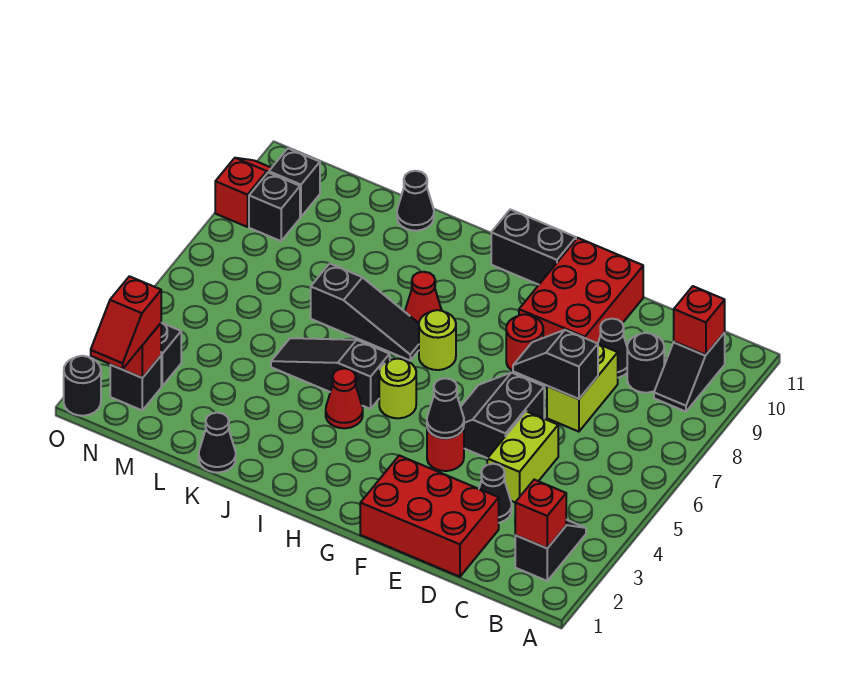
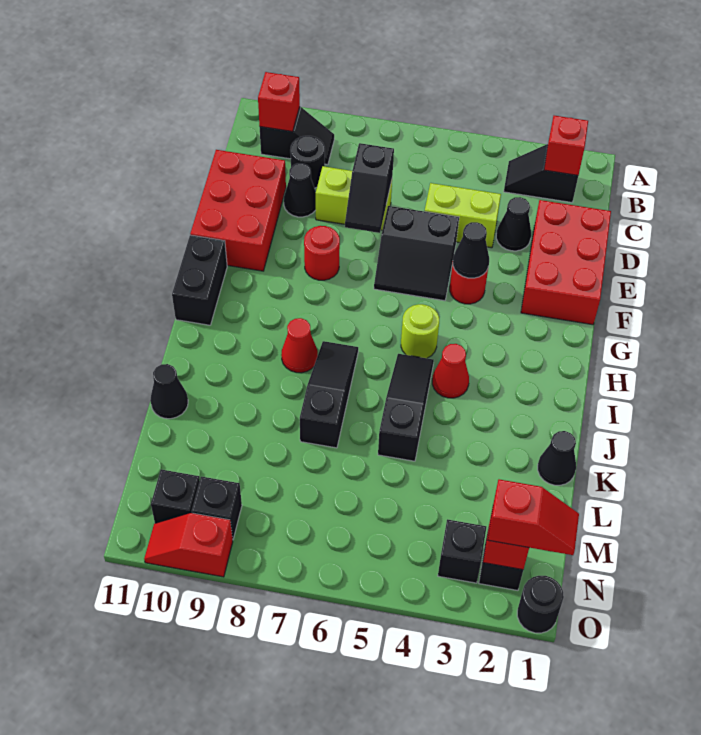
red brick E9:F11 level 1 -> red brick D10:F11 level 1
lime round brick H7 level 1 -> none
black slope I5:K5 level 1 top I -> black slope I5:K5 level 1 top K

